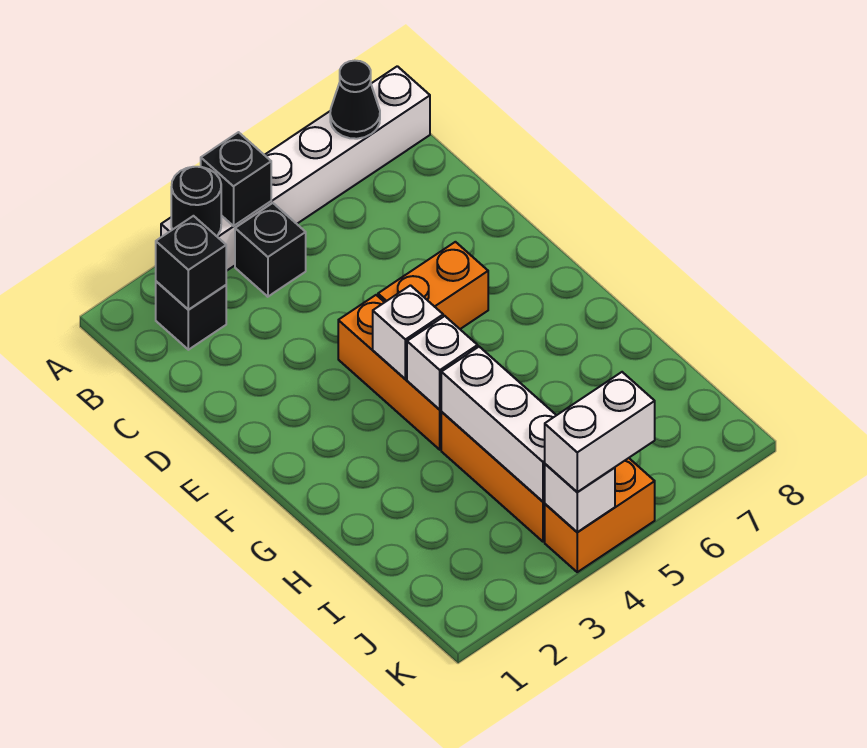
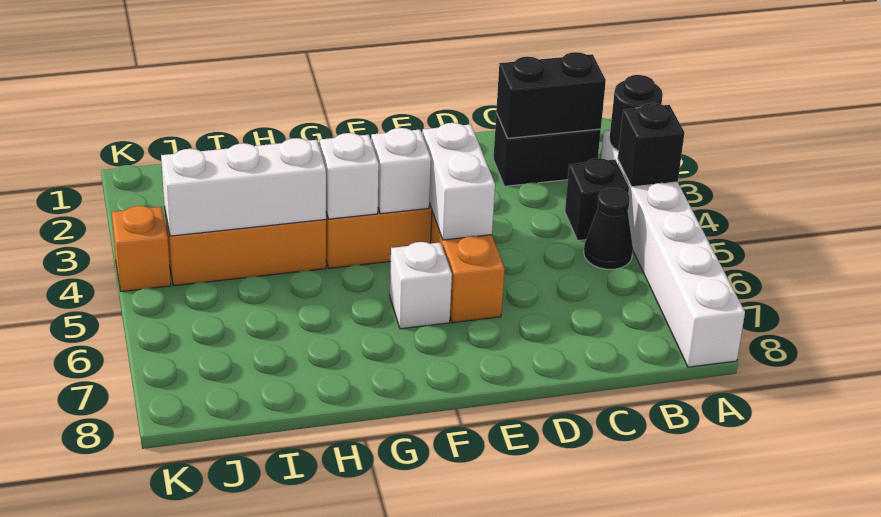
black cone A7 level 2 -> black cone B5 level 1
black brick B2 level 1 -> black brick B2:C2 level 1
black brick B2 level 2 -> black brick B2:C2 level 2
orange brick K4:K5 level 1 -> orange brick K4 level 1
white brick K4 level 2 -> white brick F6 level 1
white brick K4:K5 level 3 -> white brick E4:E5 level 2

